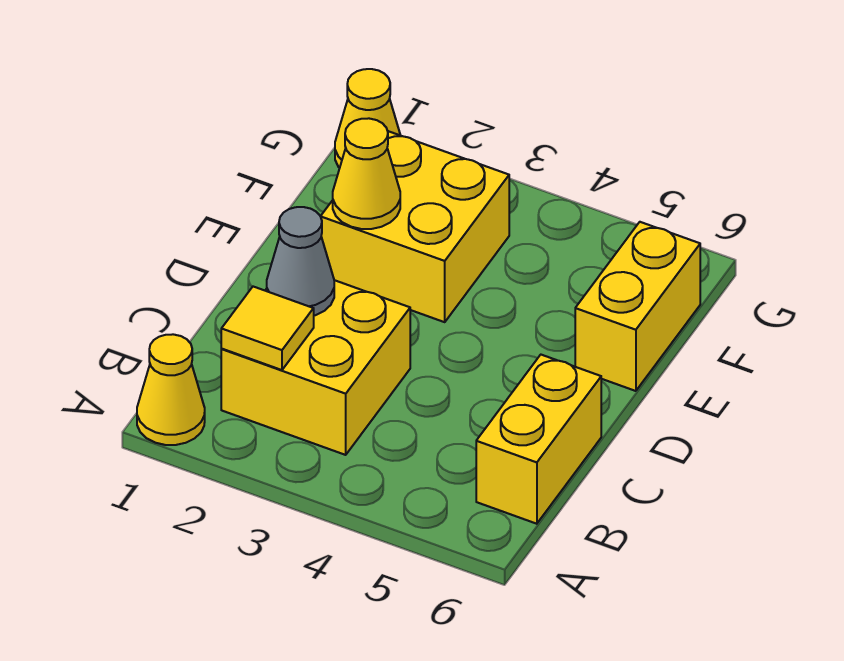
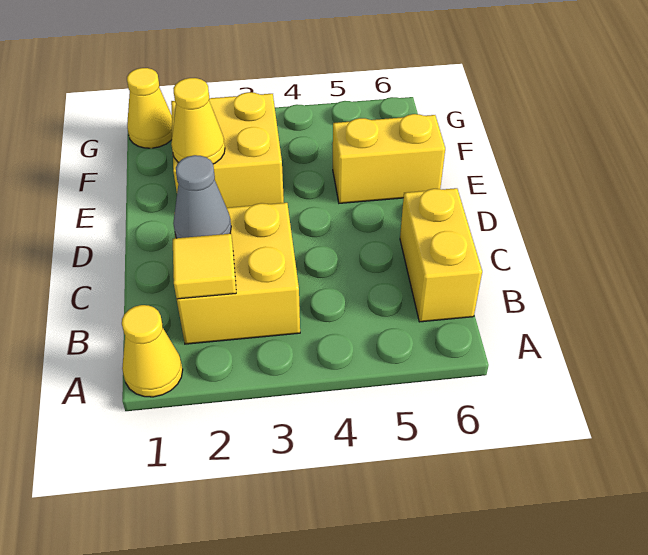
yellow brick E6:F6 level 1 -> yellow brick E5:E6 level 1

